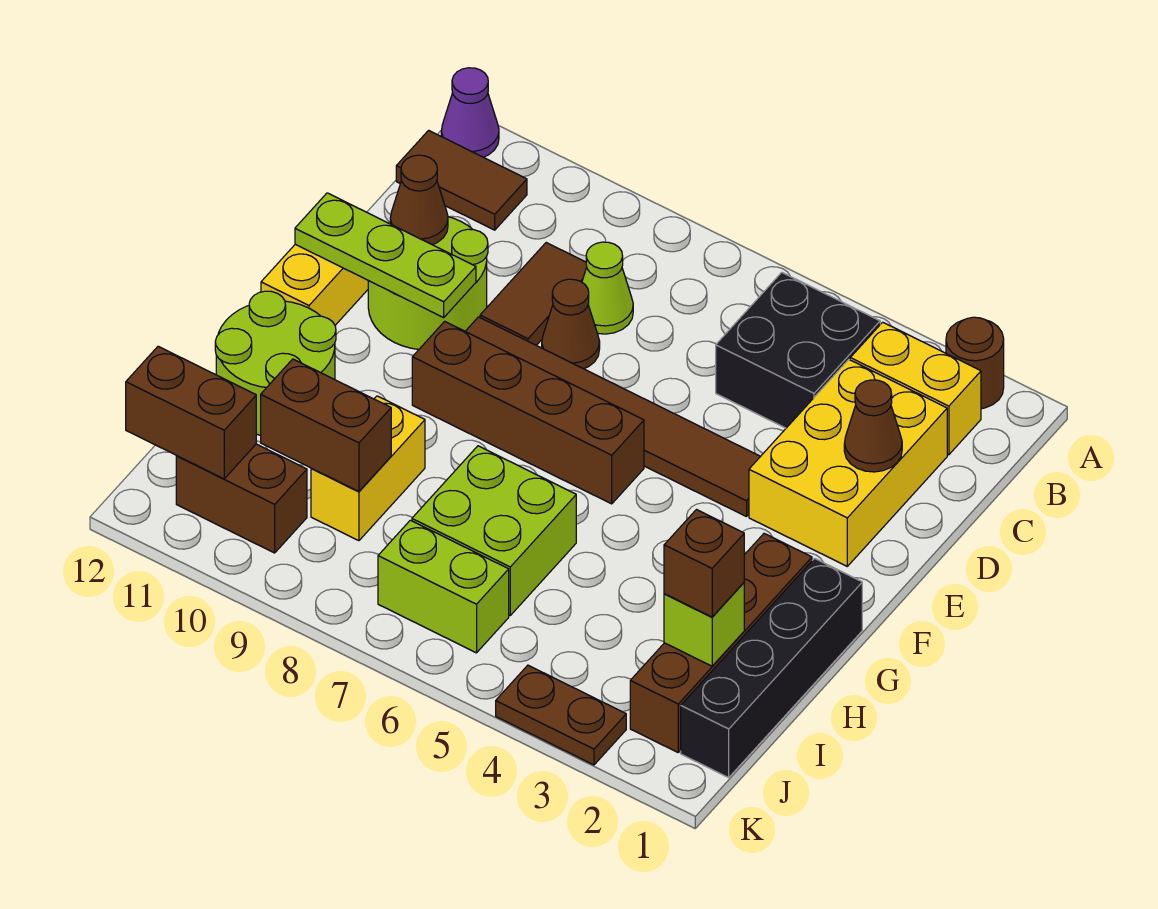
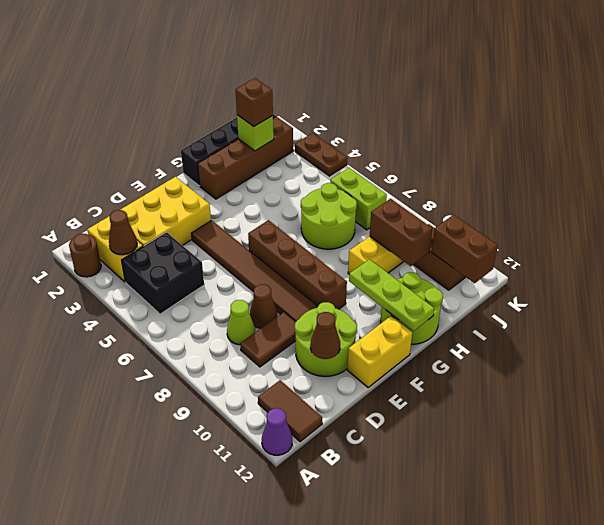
brown cone D2 level 2 -> brown cone B3 level 2
lime plate E10:E12 level 2 -> lime plate G10:G12 level 2
lime brick H6:I7 level 1 -> lime round brick H6:I7 level 1

